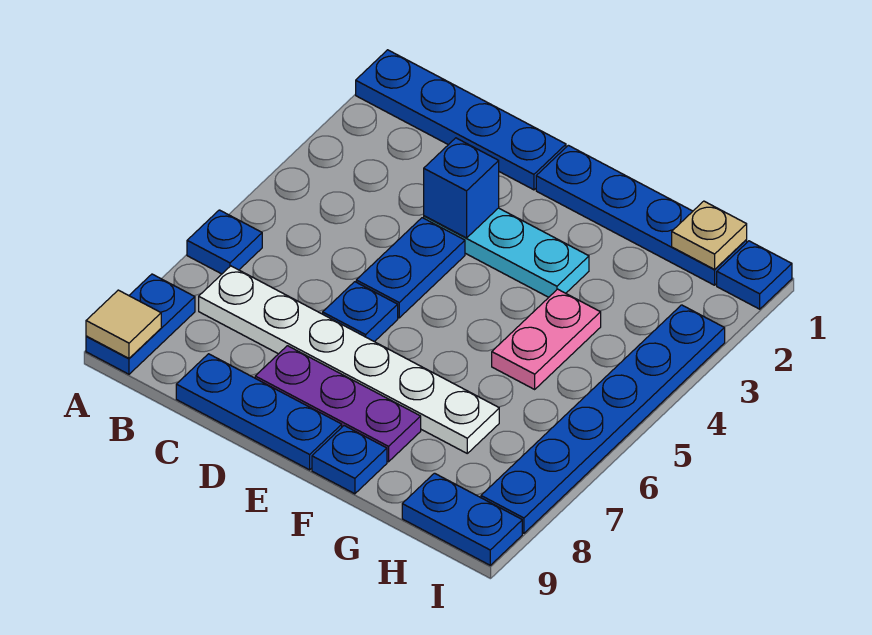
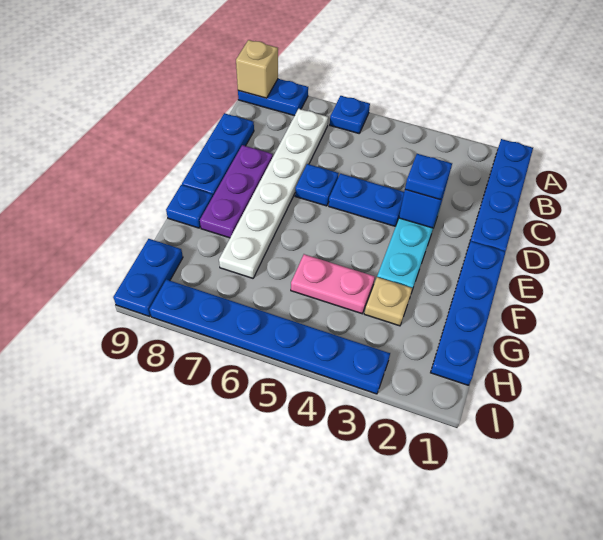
tan tile A9 level 2 -> tan brick A9 level 2
tan plate H1 level 2 -> tan plate G3 level 1
blue plate I1 level 1 -> blue plate D3 level 3

